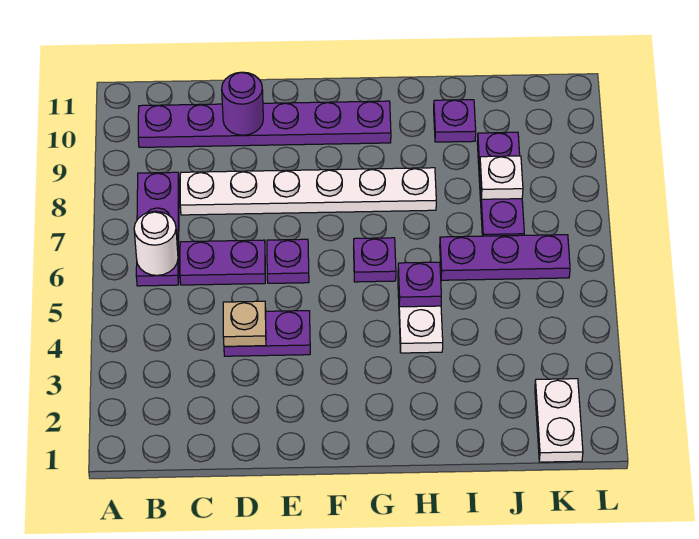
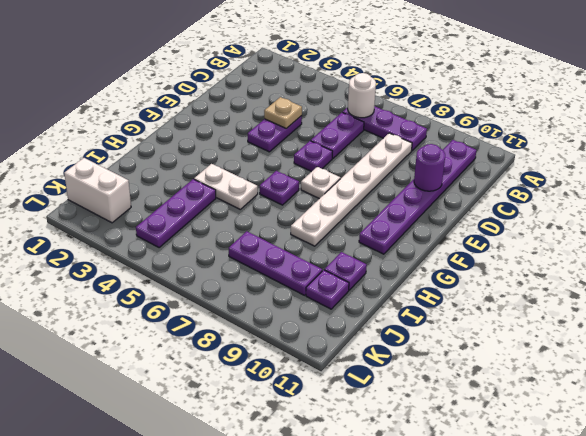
purple plate H5 level 2 -> purple plate J10 level 1
purple plate I6:K6 level 1 -> purple plate I4:K4 level 1
white plate J8 level 2 -> white plate F7 level 1
white plate K1:K2 level 1 -> white brick K1:K2 level 1

